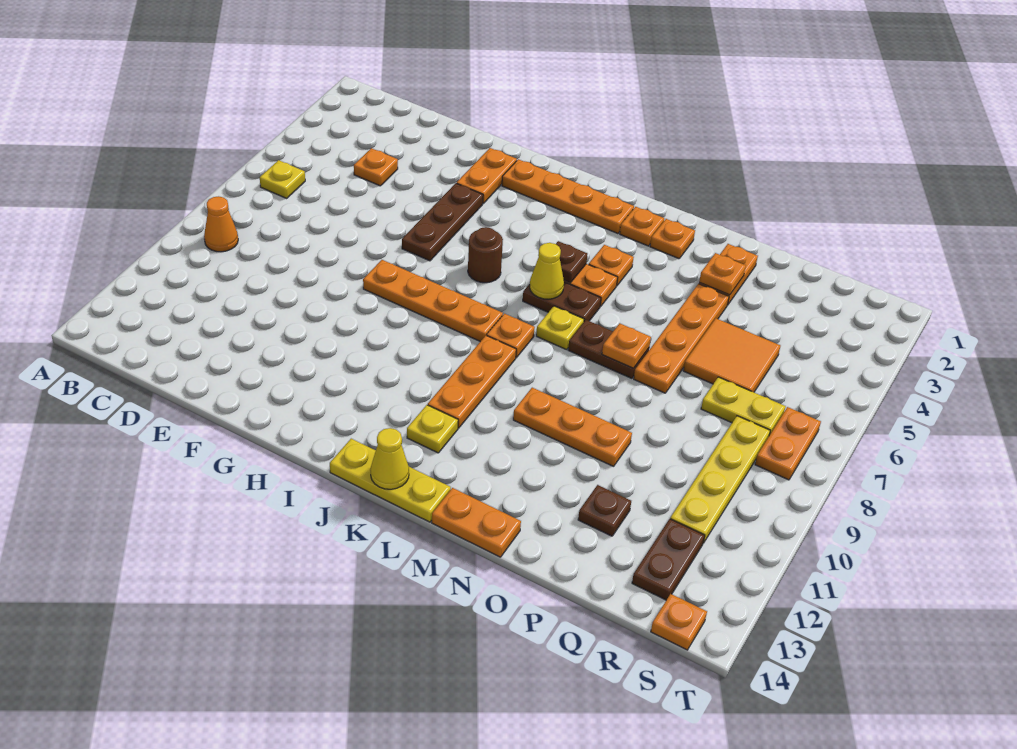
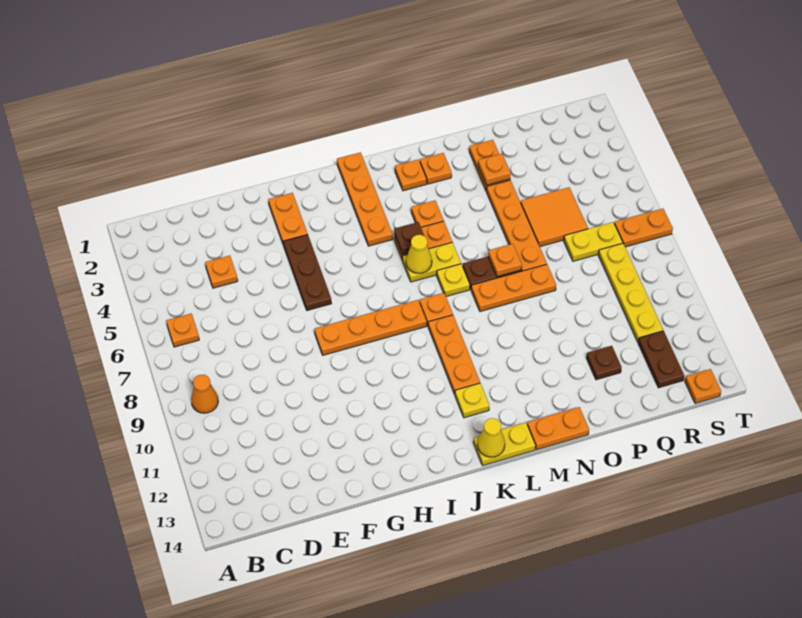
yellow plate B6 level 1 -> orange plate B6 level 1
orange plate H2:K2 level 1 -> orange plate J1:J4 level 1
brown round brick I6 level 1 -> none
yellow plate J14:L14 level 1 -> yellow plate K14:L14 level 1
brown plate K6:L6 level 1 -> yellow plate K6:L6 level 1
orange plate M10:O10 level 1 -> orange plate M8:O8 level 1
orange plate S7:S8 level 1 -> orange plate S7:T7 level 1

